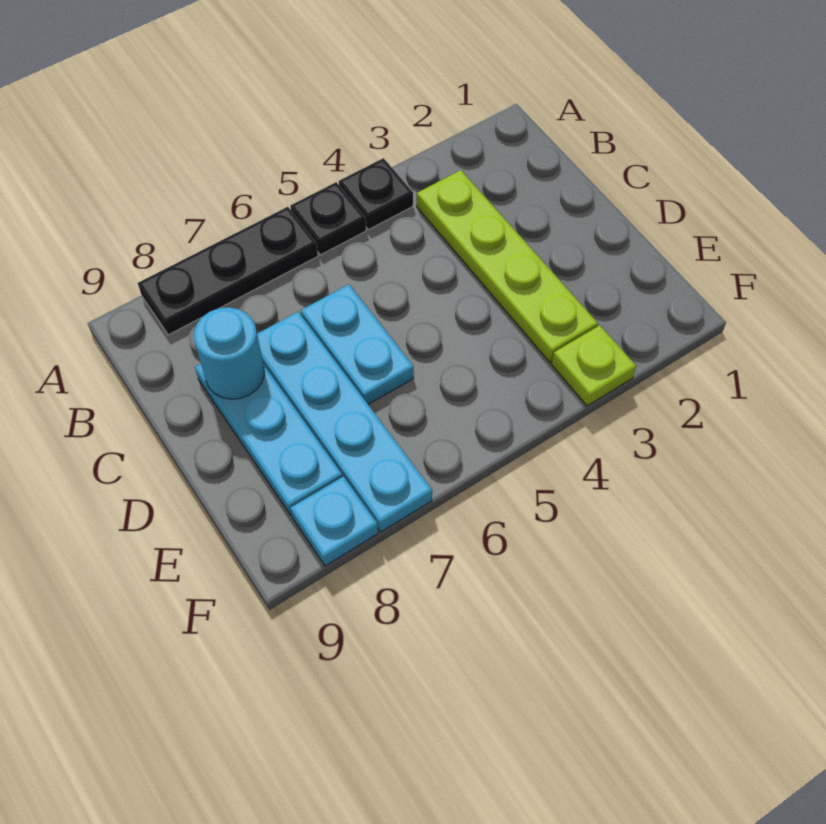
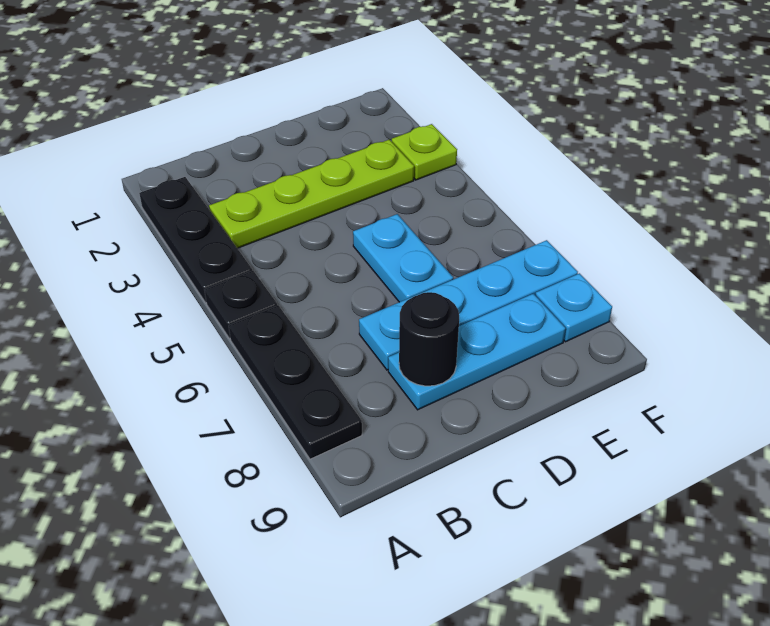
black plate A4 level 1 -> black plate A2:A4 level 1
cyan plate C6:D6 level 1 -> cyan plate D5:D6 level 1
cyan round brick C8 level 2 -> black round brick C8 level 2

